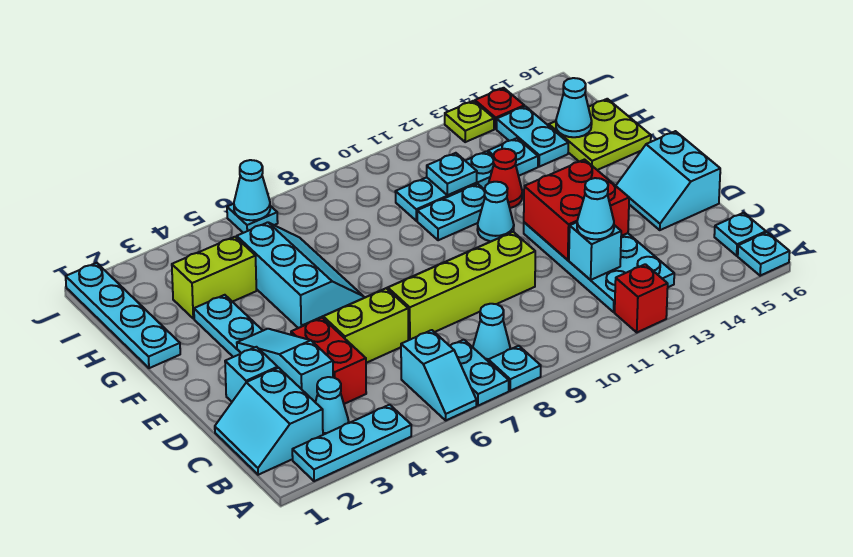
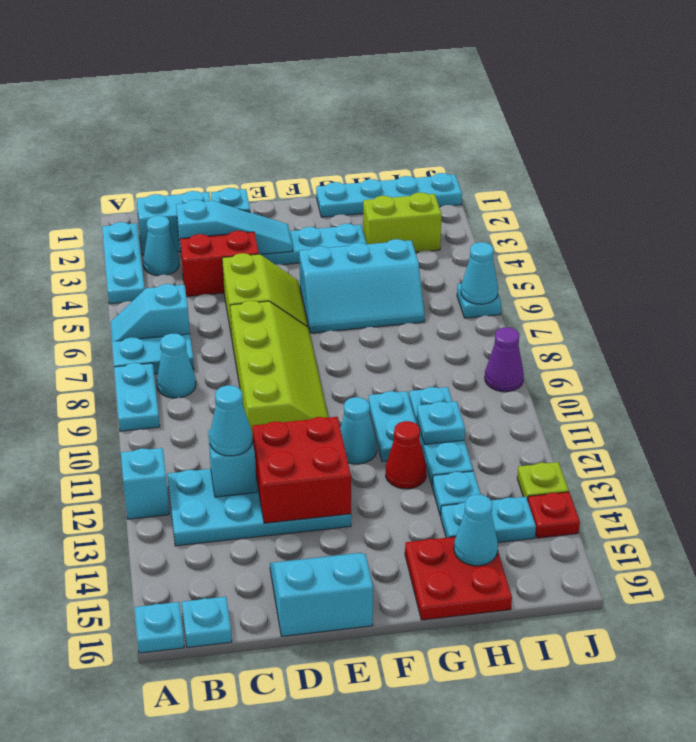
cyan plate A8 level 1 -> cyan plate A8:A9 level 1
red brick A12 level 1 -> cyan brick A12 level 1
lime plate G15:H16 level 1 -> red plate G15:H16 level 1
lime brick H3:H4 level 1 -> lime brick H3:I3 level 1
none -> purple cone J9 level 1

